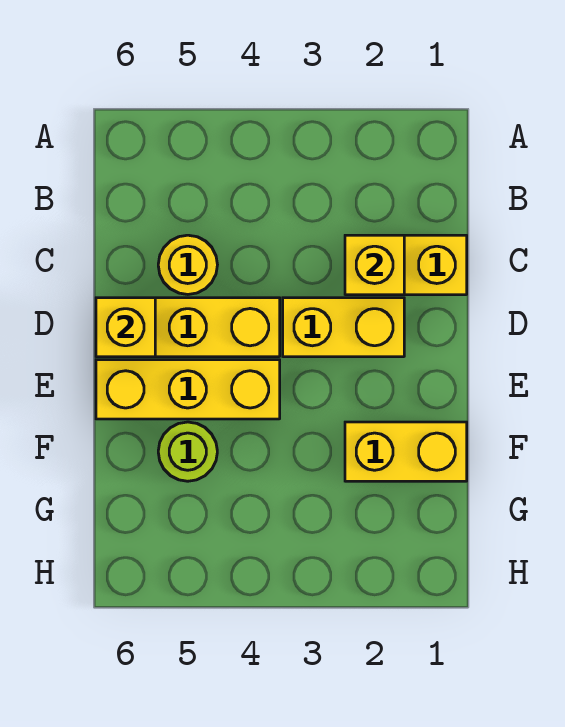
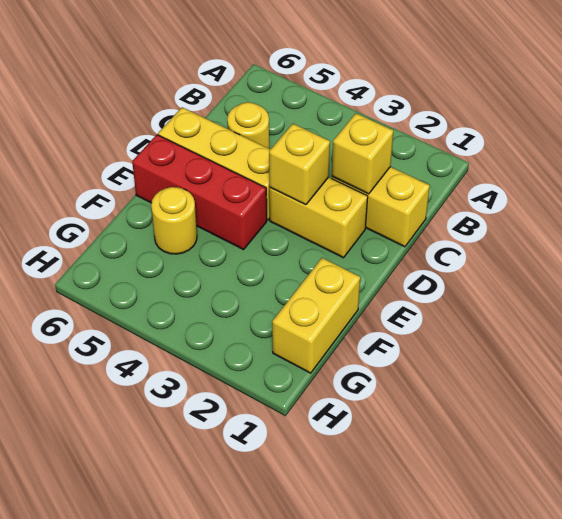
yellow brick D6 level 2 -> yellow brick D3 level 2
yellow brick E4:E6 level 1 -> red brick E4:E6 level 1
yellow brick F1:F2 level 1 -> yellow brick F1:G1 level 1
lime round brick F5 level 1 -> yellow round brick F5 level 1

